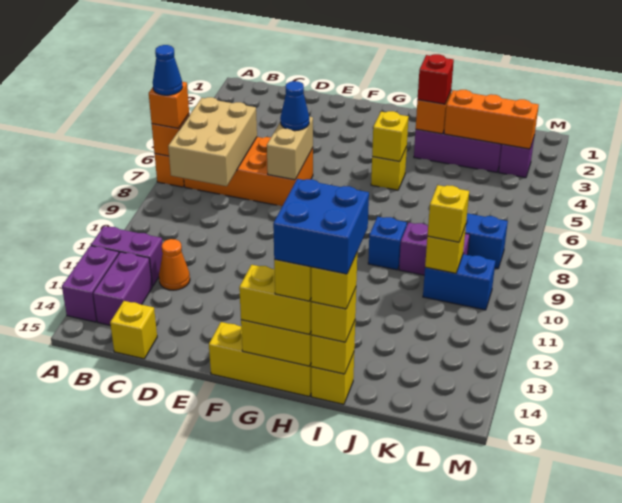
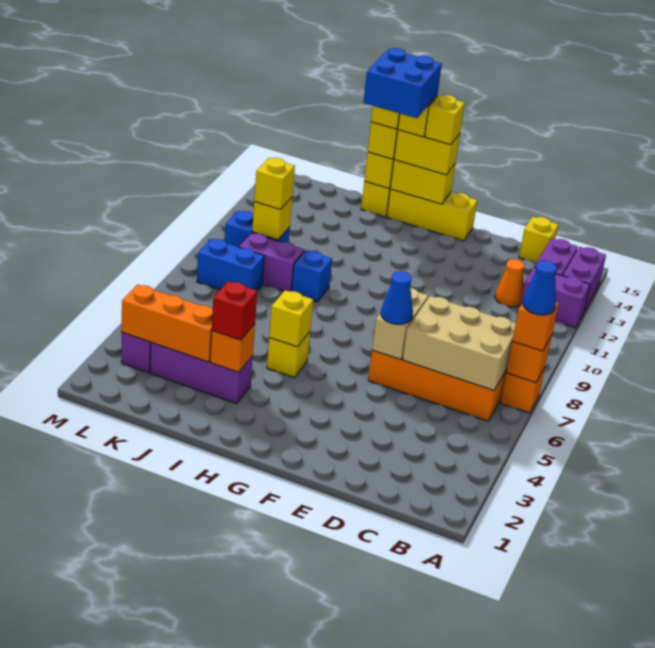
tan brick B6:C8 level 2 -> tan brick B6:D7 level 2
none -> yellow brick G15 level 4

